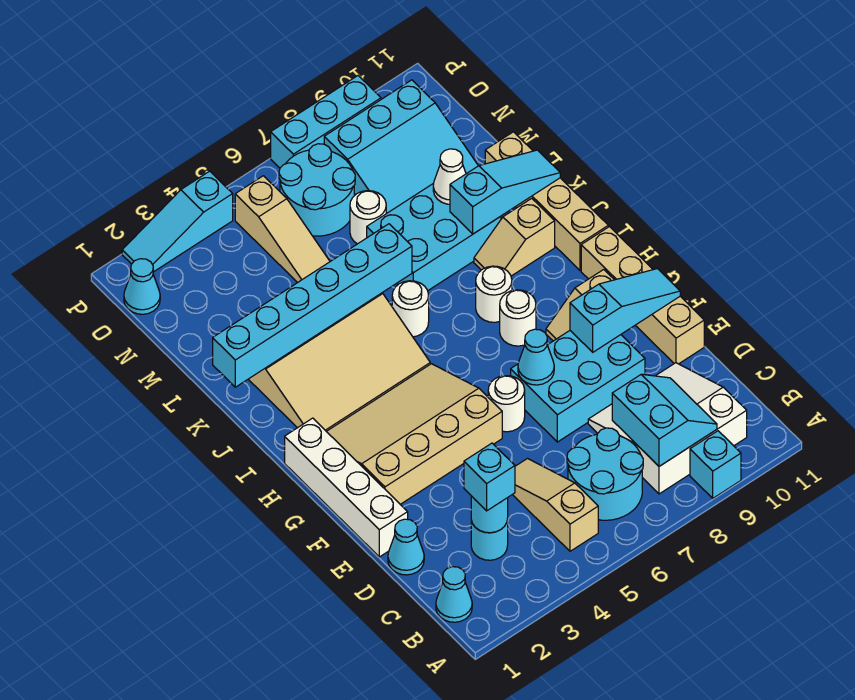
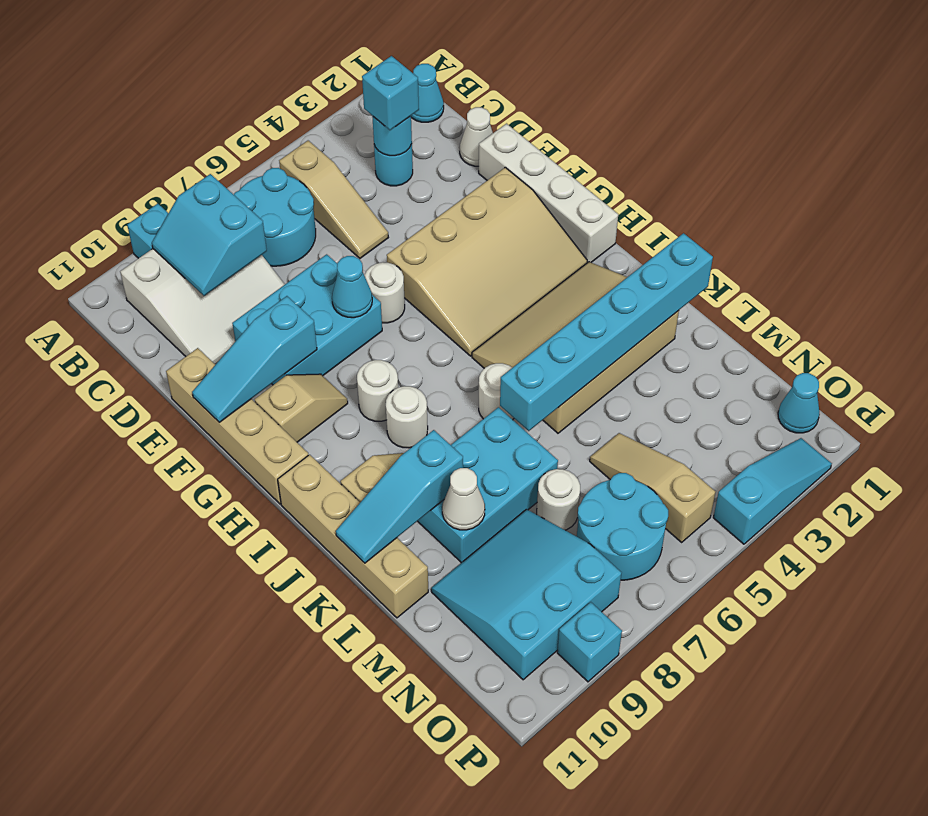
cyan cone D1 level 1 -> white cone D1 level 1
cyan brick P7:P9 level 1 -> cyan brick P9 level 1

